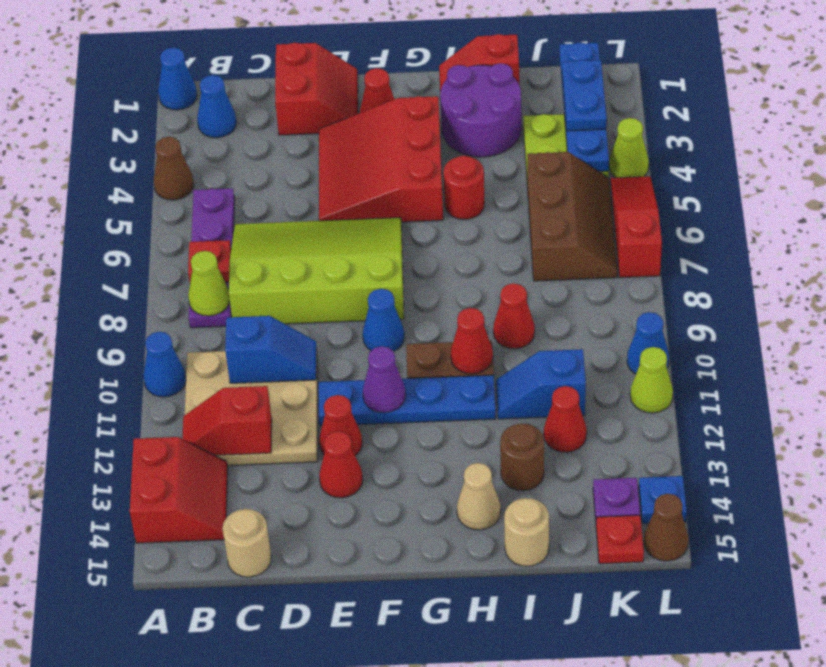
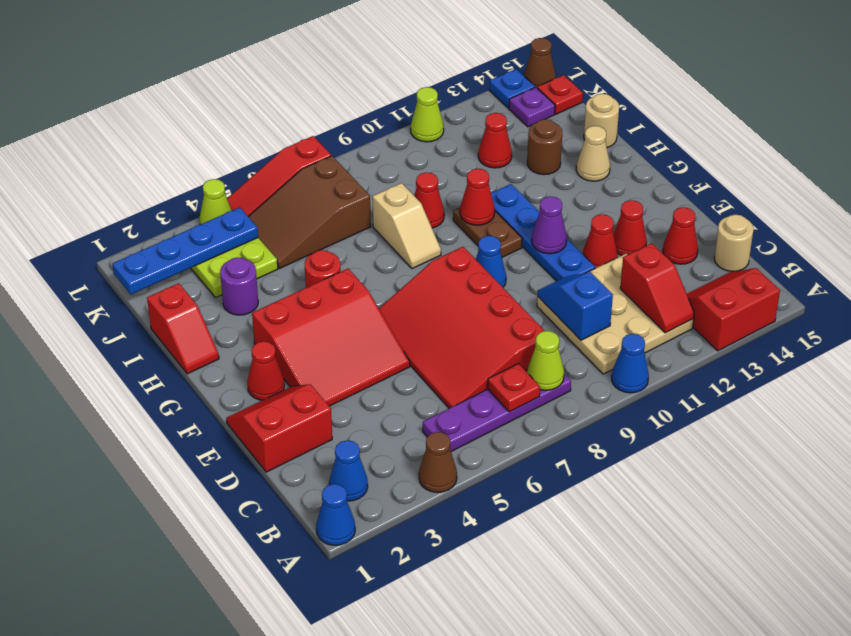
lime slope C6:F8 level 1 top 8 -> red slope C6:F8 level 1 top 8
none -> red cone D14 level 1
purple round brick H2:I3 level 1 -> purple round brick I3 level 1
none -> tan slope H8:I8 level 1 top I
blue slope I11:J11 level 1 top J -> none
brown slope J5:K7 level 1 top J -> brown slope J5:K7 level 1 top 7
blue plate K2:K3 level 3 -> none
blue cone L10 level 1 -> none

